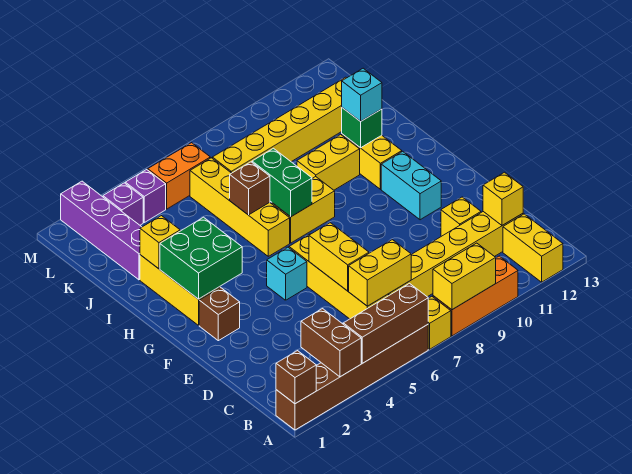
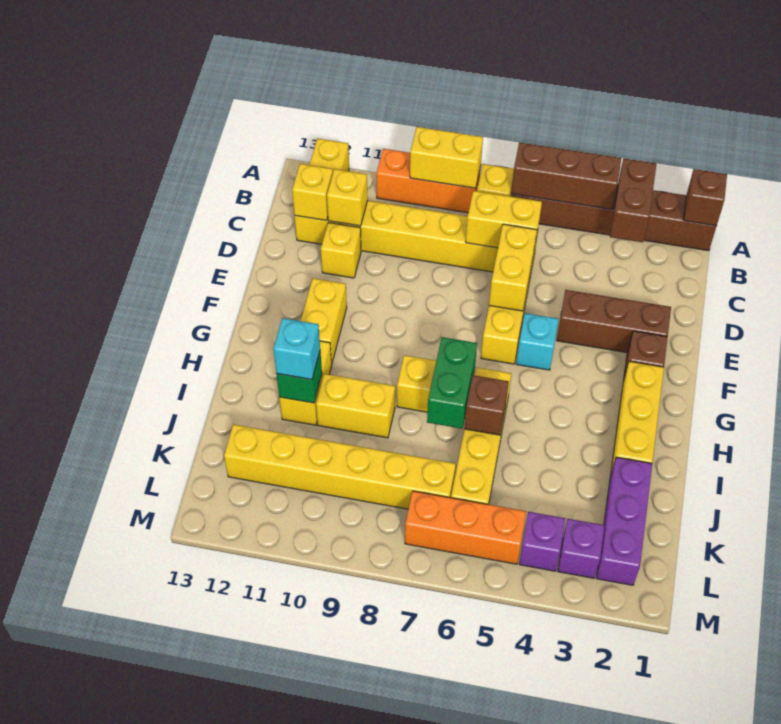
none -> brown brick E2:E4 level 1
cyan brick F11:G11 level 1 -> yellow brick F11:G11 level 1
green brick G2:H3 level 2 -> none
yellow brick I2 level 2 -> yellow brick C11 level 2
purple brick J2:M2 level 1 -> purple brick J2:L2 level 1
orange brick L5:L6 level 1 -> orange brick L5:L7 level 1

